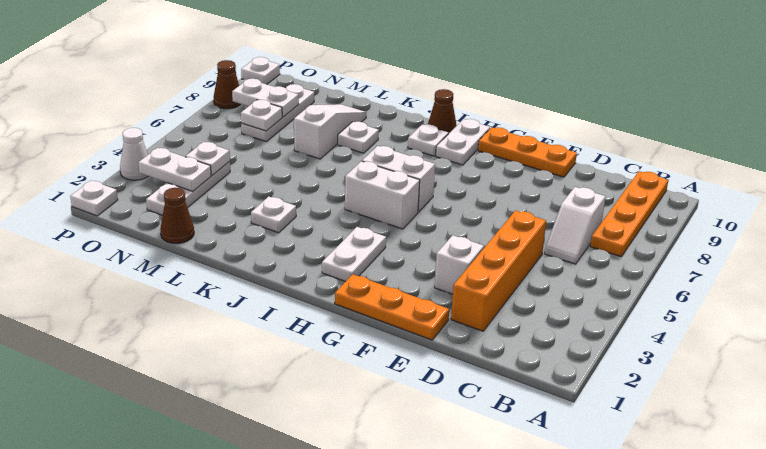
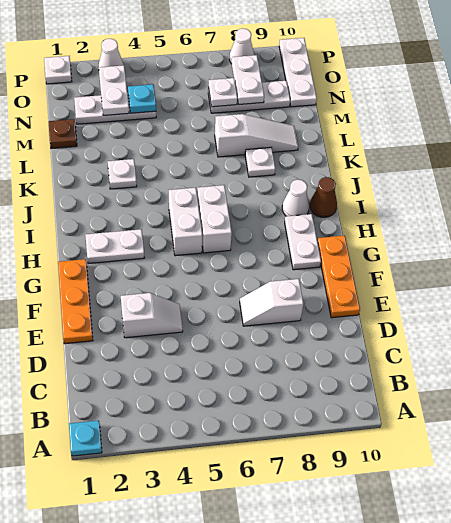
none -> cyan plate A1 level 1
orange plate B7:B10 level 1 -> none
white slope C6:C7 level 1 top 7 -> white slope E7:E8 level 1 top 8
orange brick D2:D5 level 1 -> none
white plate H9:H10 level 1 -> white plate G9:H9 level 1
white plate I9 level 1 -> white cone I9 level 1
brown cone M1 level 1 -> brown plate M1 level 1
white plate N4 level 2 -> cyan plate N4 level 2
brown cone P8 level 1 -> white cone P8 level 1
white plate P10 level 1 -> white plate N10:P10 level 1

